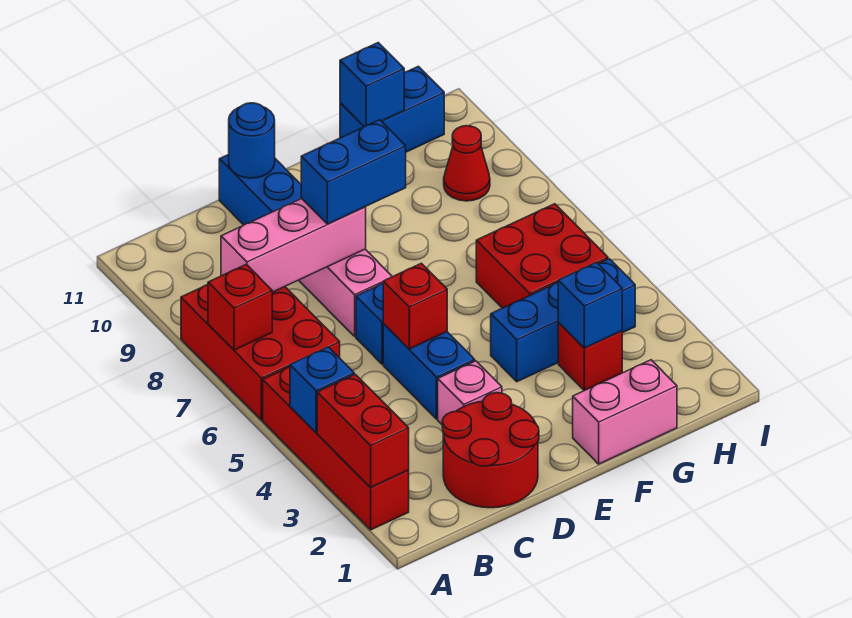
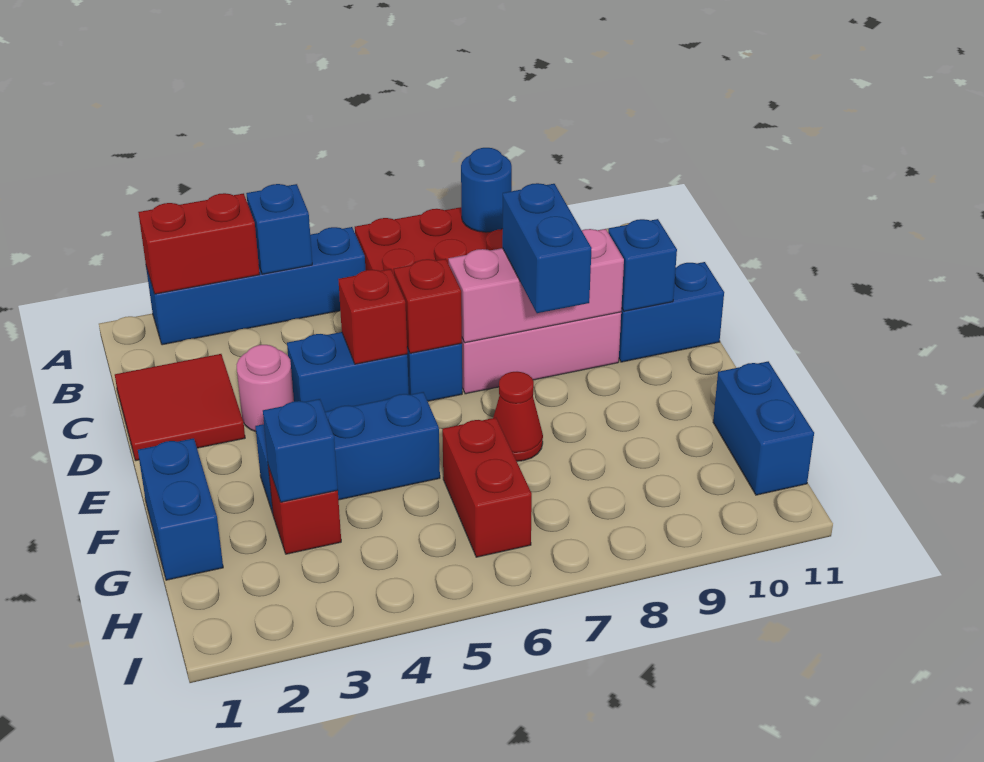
red brick A2:A5 level 1 -> blue brick A2:A5 level 1
red brick A7 level 2 -> red brick D6 level 2
pink brick B8:D8 level 2 -> pink brick D7:D9 level 2
red round brick C1:D2 level 1 -> red tile C1:D2 level 1
pink brick D3 level 1 -> pink round brick D3 level 1
blue round brick D11 level 2 -> blue round brick A8 level 2
pink brick F1:G1 level 1 -> blue brick F1:G1 level 1
blue brick F4:H4 level 1 -> blue brick F3:F5 level 1
red brick G5:H6 level 1 -> red brick G6:H6 level 1
blue brick G11 level 2 -> blue brick D10 level 2
red cone H9 level 1 -> red cone F7 level 1

